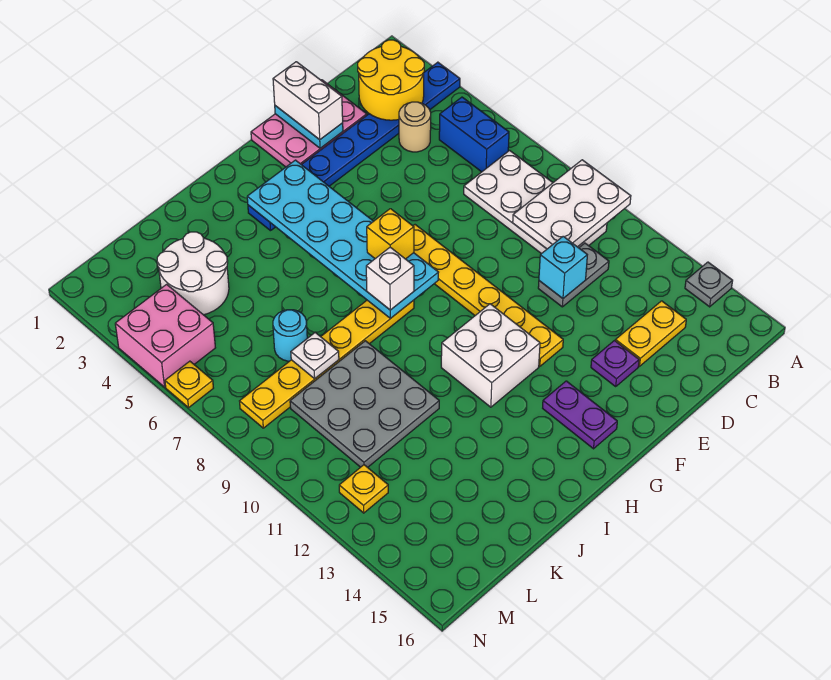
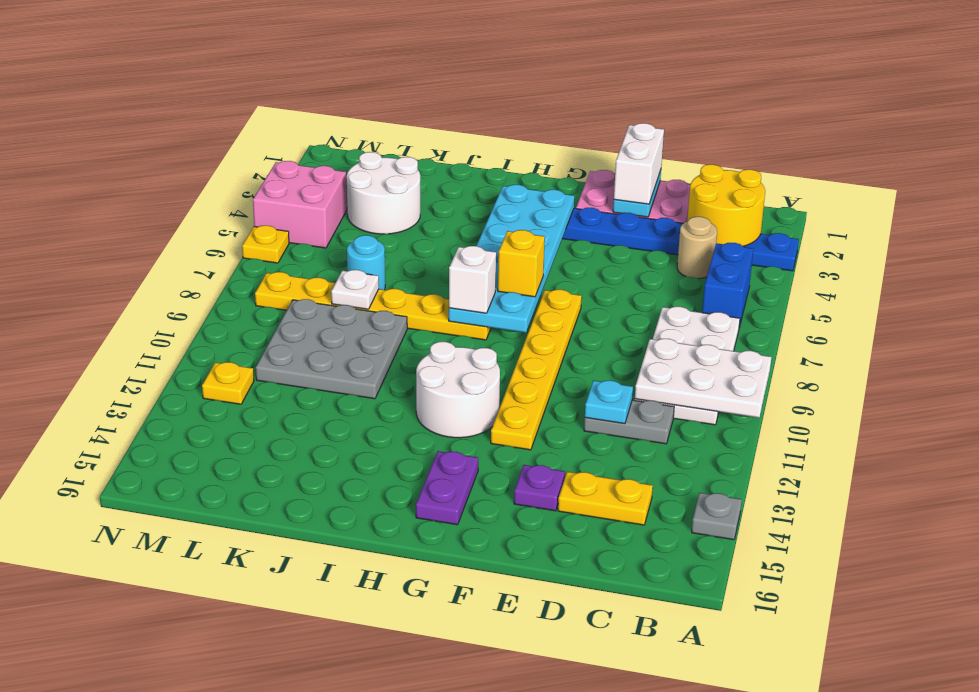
cyan brick D11 level 2 -> cyan plate D11 level 2
white brick G11:H12 level 1 -> white round brick G11:H12 level 1

